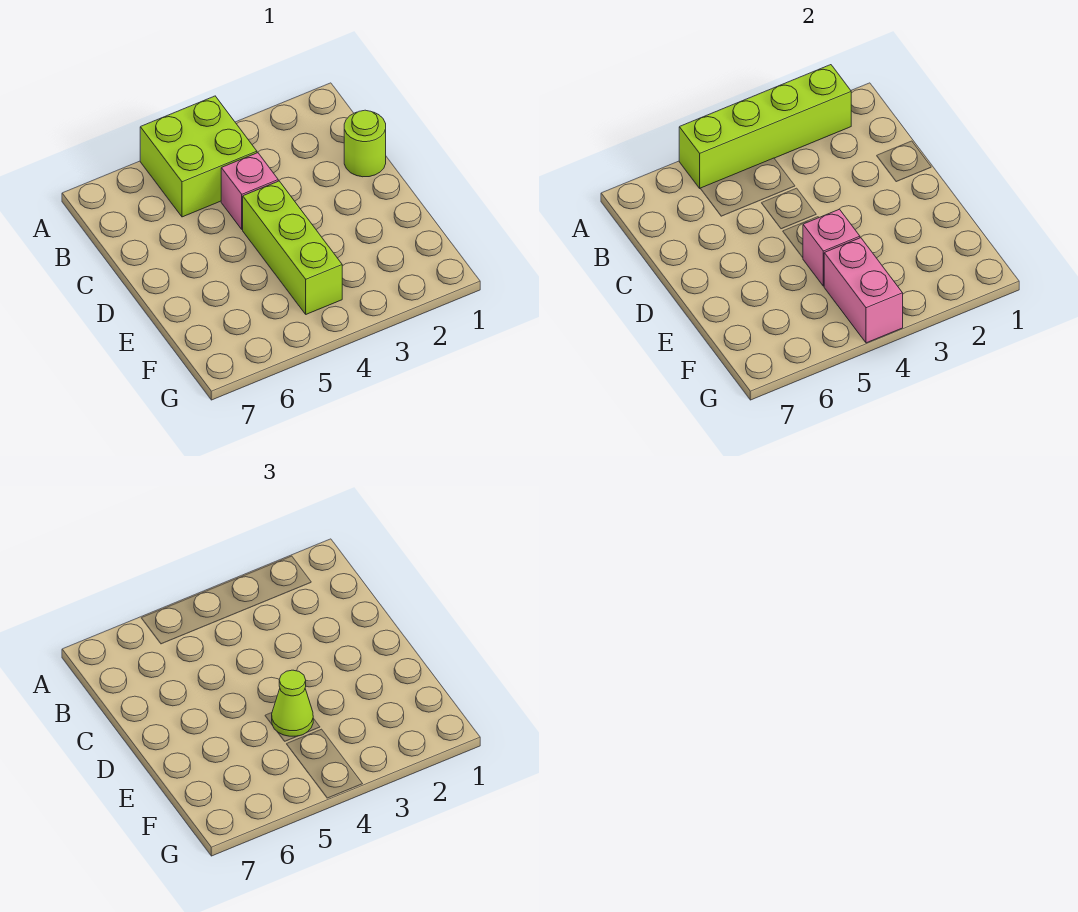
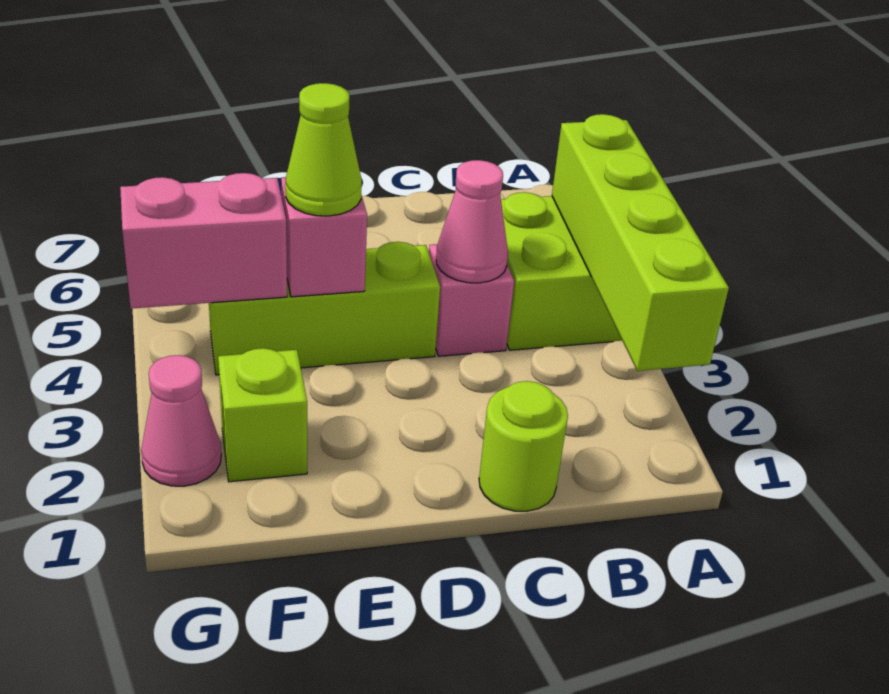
none -> pink cone C4 level 2
none -> lime brick F2 level 1
none -> pink cone G2 level 1

